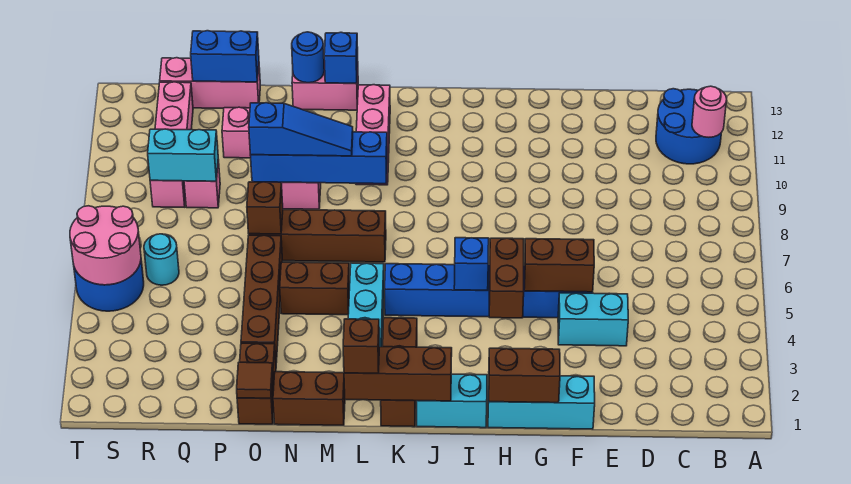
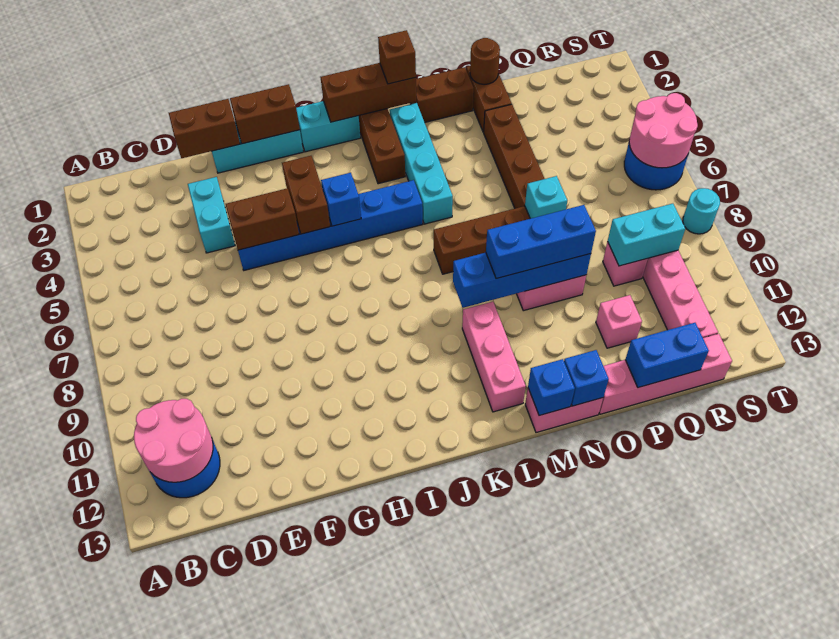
pink round brick B11 level 2 -> pink round brick B11:C12 level 2
cyan brick E4:F4 level 1 -> cyan brick E3:E4 level 1
brown brick M5:N5 level 1 -> brown brick E1:F1 level 2
blue slope M9:O9 level 3 top O -> blue brick M9:O9 level 3
blue round brick N13 level 2 -> blue brick N13 level 2
brown tile O1 level 2 -> brown round brick O1 level 2
brown brick O7 level 2 -> cyan brick O7 level 2
pink brick P13:R13 level 1 -> pink brick O13:R13 level 1
cyan round brick R6 level 1 -> cyan round brick T8 level 1

